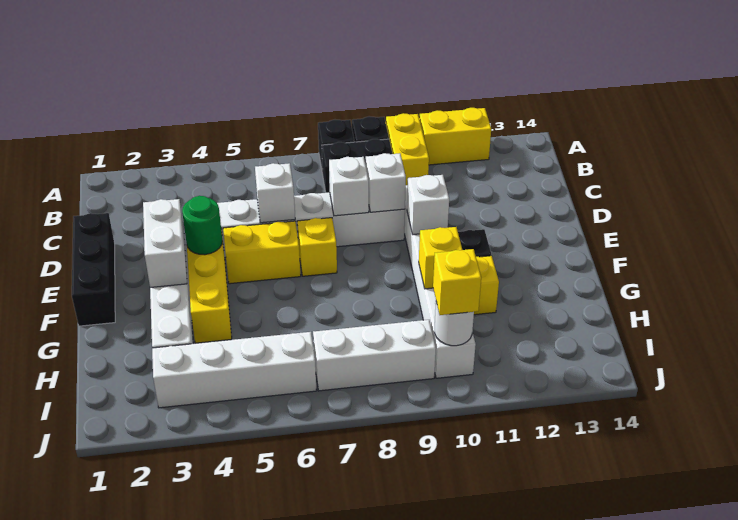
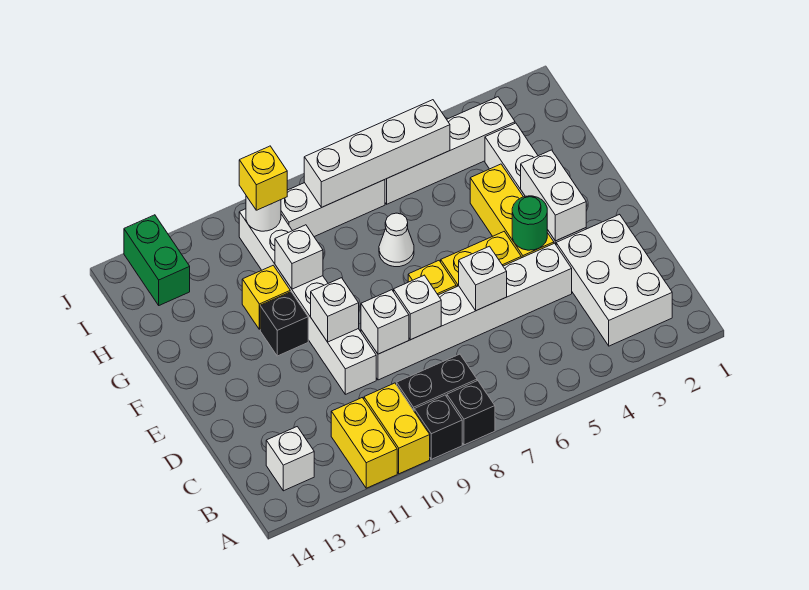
yellow brick A11:A12 level 1 -> yellow brick A11:B11 level 1
none -> white brick B2:D3 level 1
none -> white brick B13 level 1
black brick D1:F1 level 1 -> none
none -> white cone G7 level 1
yellow brick G10 level 2 -> white brick G10 level 2
none -> white brick I5:I8 level 2
none -> green brick I13:J13 level 1

